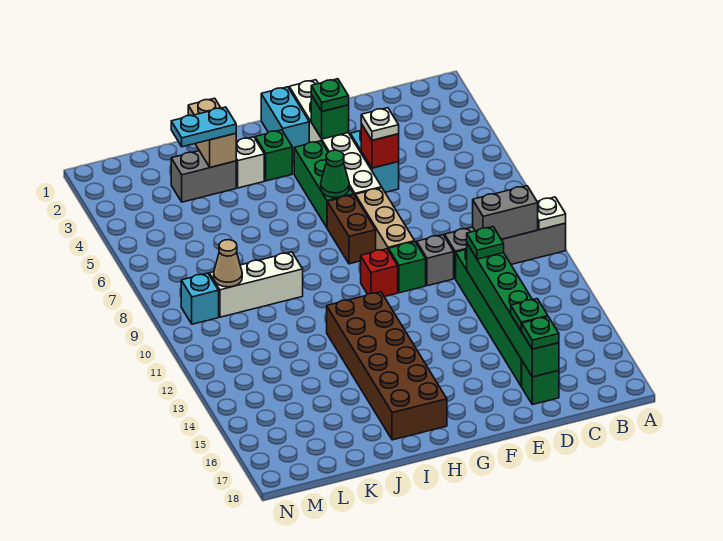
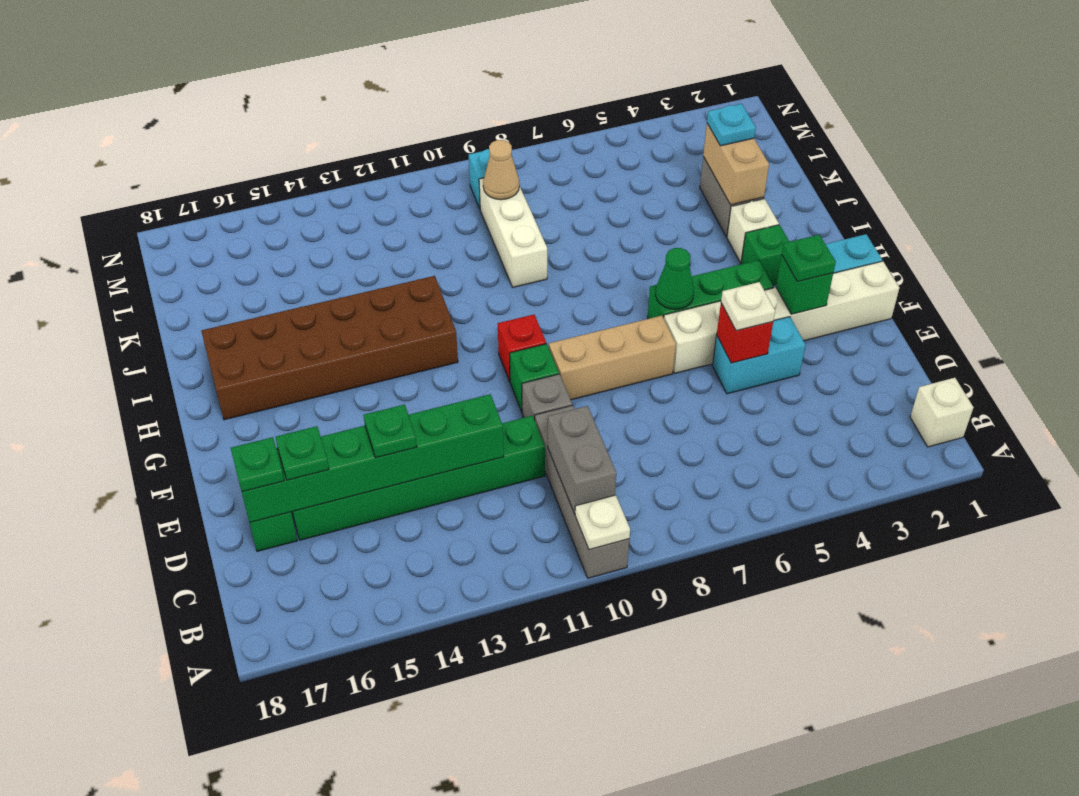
none -> white brick B1 level 1
green plate D12 level 3 -> green plate D14 level 3
brown brick G7:G8 level 1 -> none
tan brick J2:J3 level 2 -> tan brick J3:K3 level 2
cyan plate J3:K3 level 3 -> cyan plate K3 level 3

